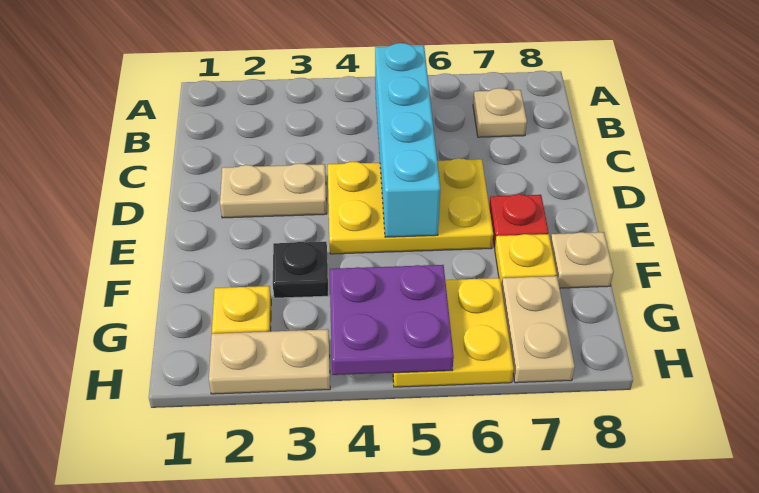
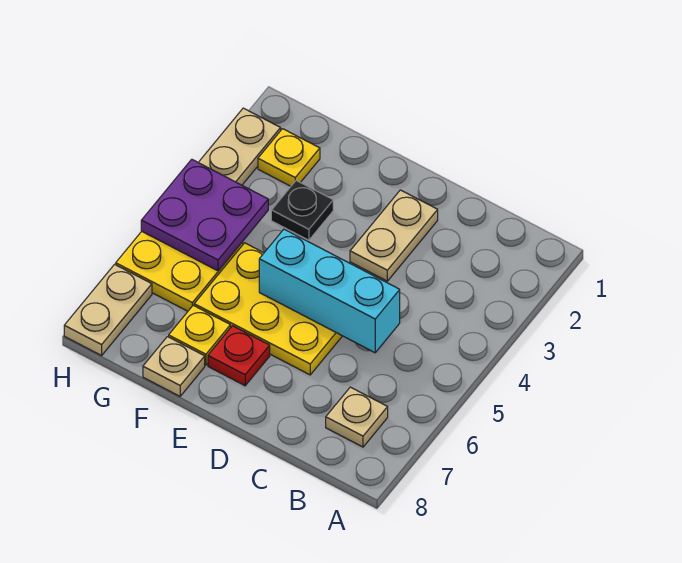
cyan brick B5:E5 level 2 -> cyan brick C5:E5 level 2
yellow plate D4:E6 level 1 -> yellow plate D5:F6 level 1
tan plate G7:H7 level 1 -> tan plate H7:H8 level 1

